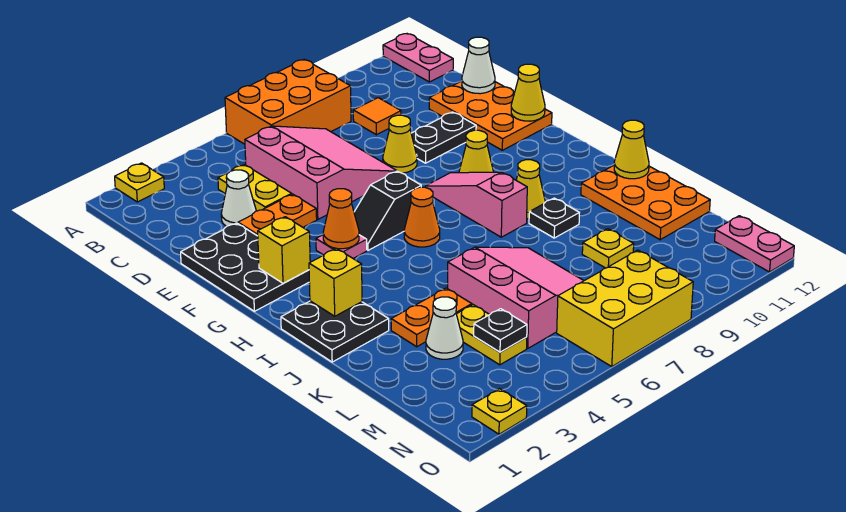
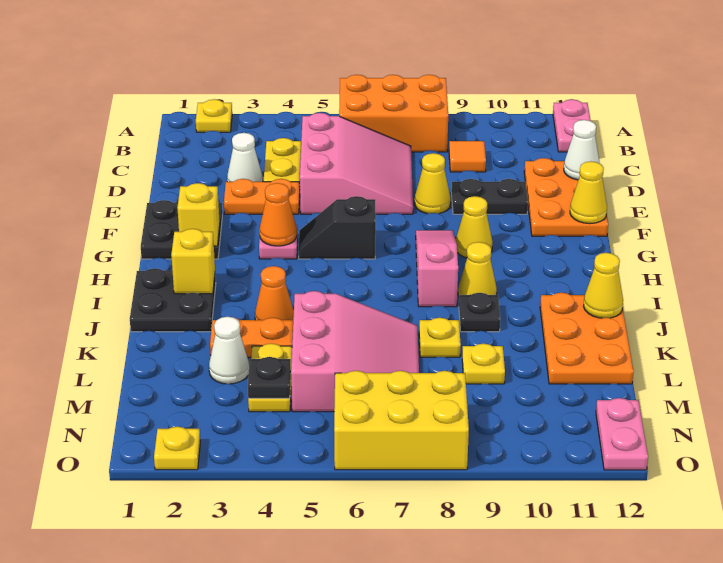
black plate E1:G2 level 1 -> black plate F1:G2 level 1
orange cone H6 level 1 -> orange cone J4 level 1
none -> yellow plate K8 level 1

